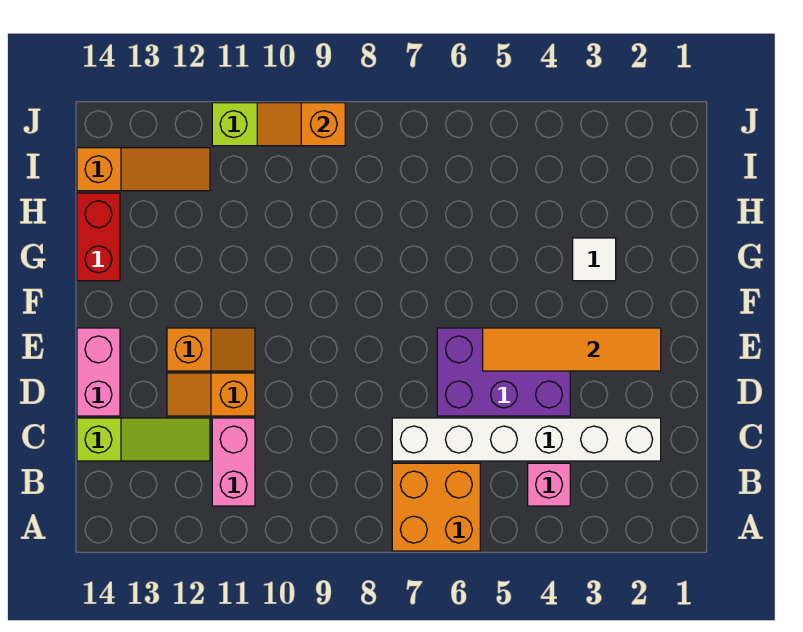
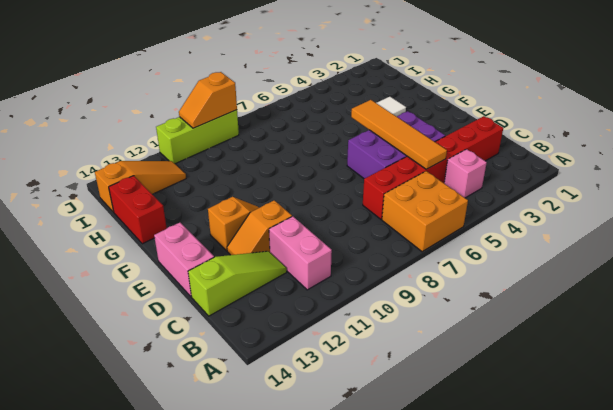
white brick C2:C7 level 1 -> red brick C2:C7 level 1
orange tile E2:E5 level 2 -> orange tile C5:F5 level 2

